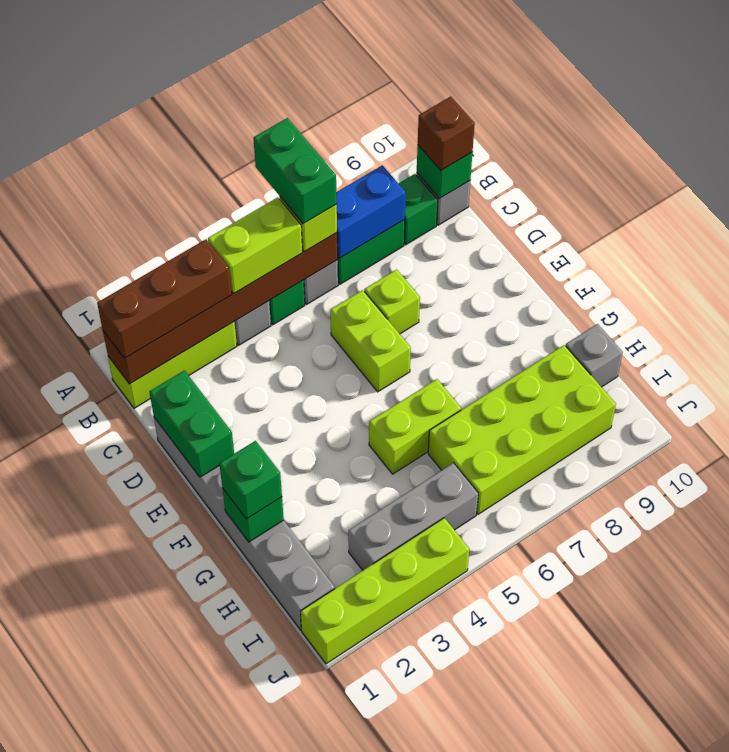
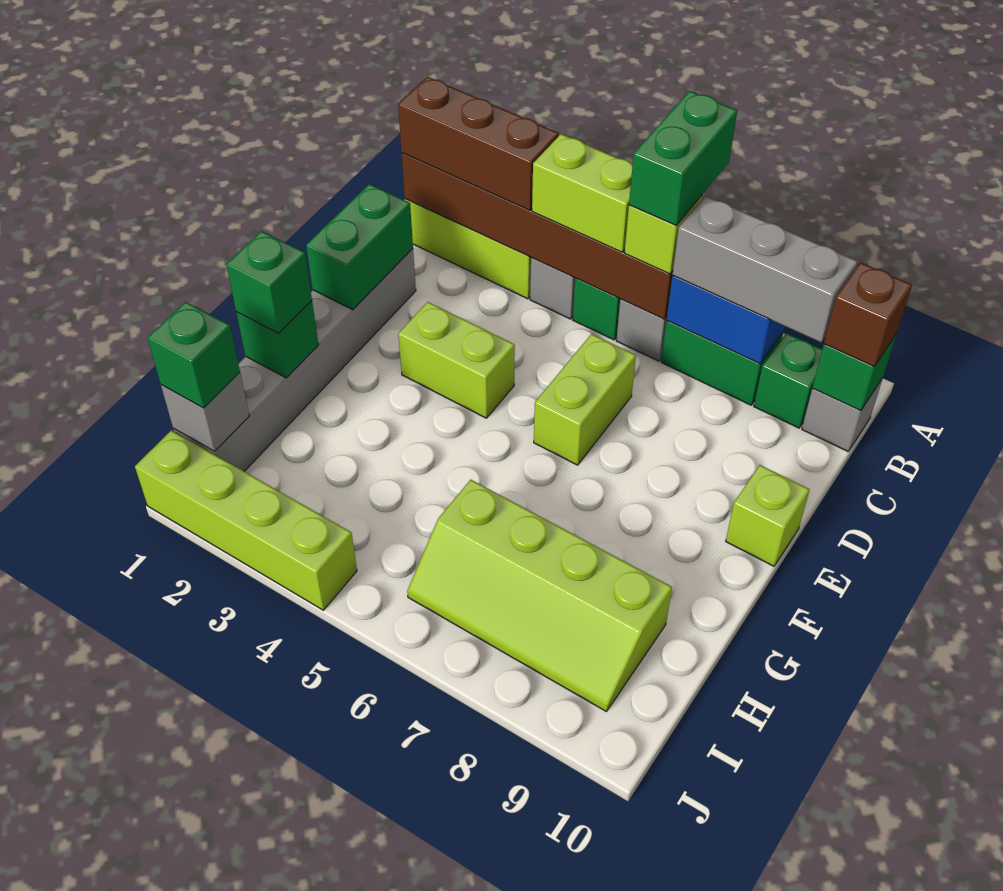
lime brick D7 level 1 -> lime brick E10 level 1
lime brick G5:G6 level 1 -> lime brick E3:E4 level 1
lime brick H6:I9 level 1 -> lime slope H6:I9 level 1 top H
grey brick H10 level 1 -> grey brick I1 level 2
none -> green brick I1 level 3
grey brick I3:I5 level 1 -> grey brick B7:B9 level 3

